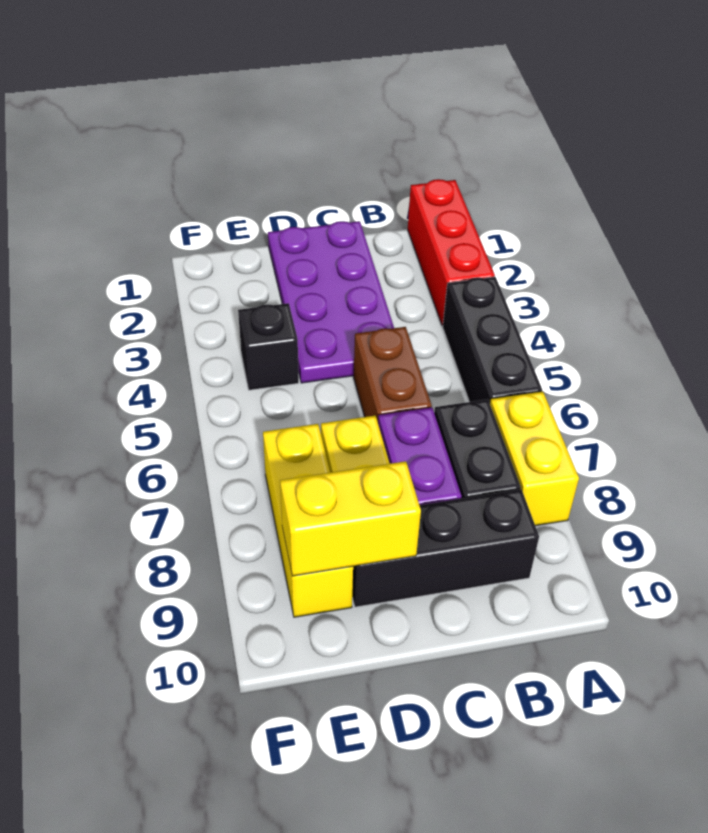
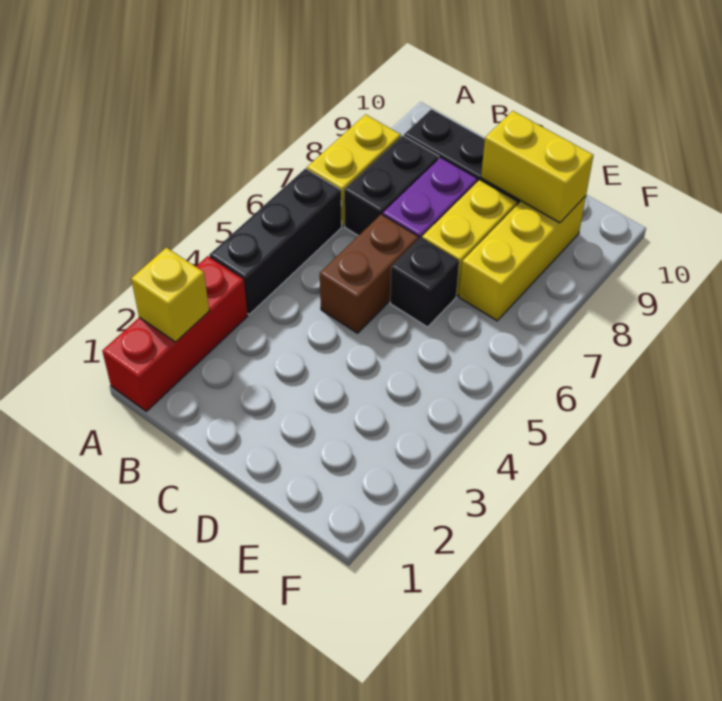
none -> yellow brick A2 level 2
purple plate C1:D4 level 1 -> none
black brick E4 level 1 -> black brick D6 level 1

